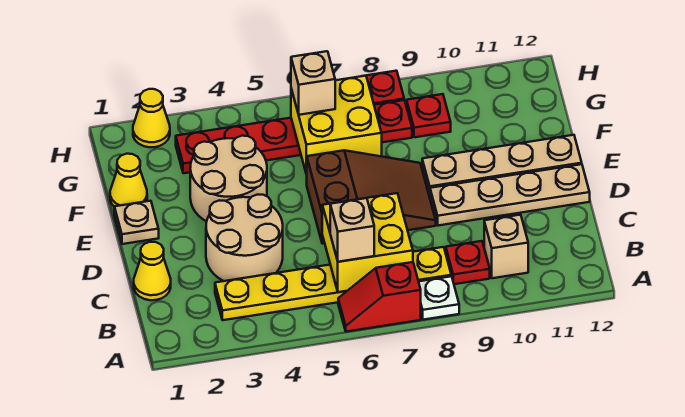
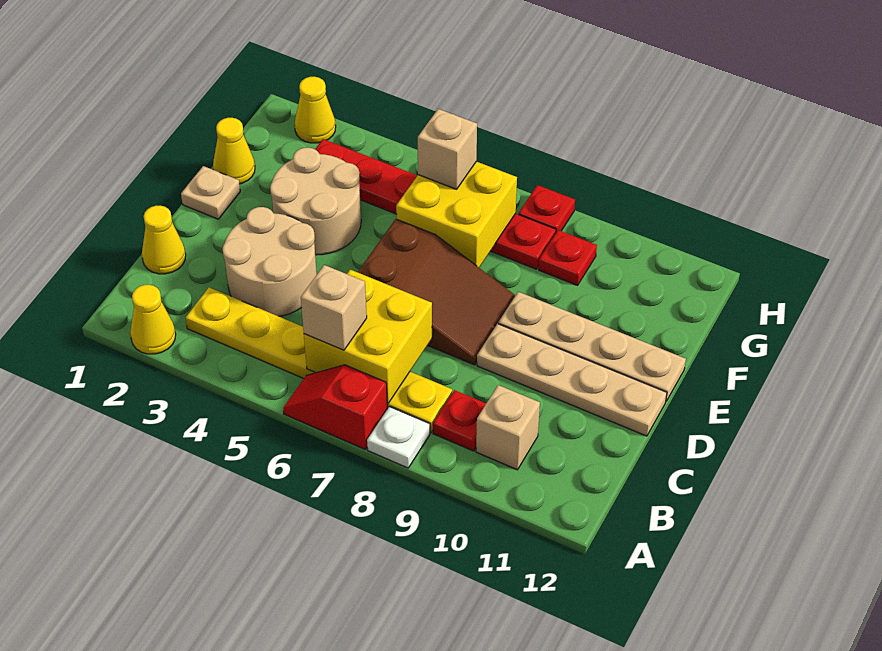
none -> yellow cone A2 level 1

